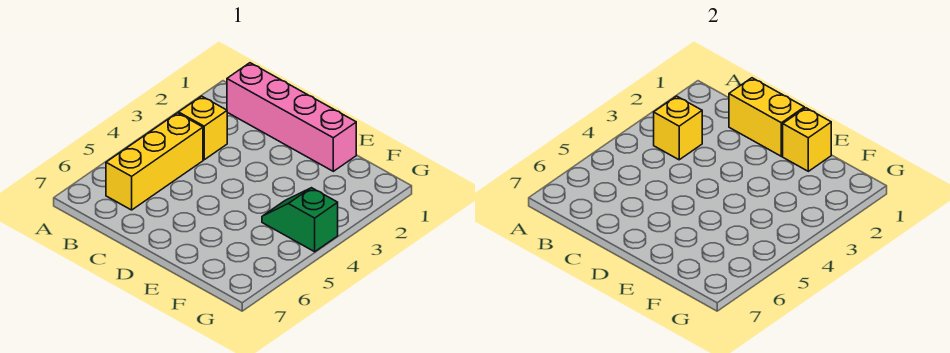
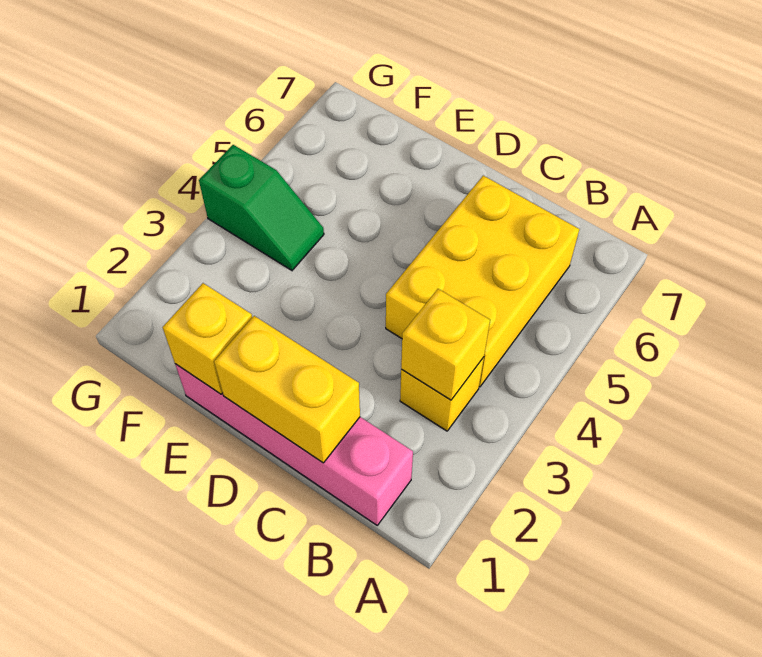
yellow brick B4:B6 level 1 -> yellow brick B4:C6 level 1

